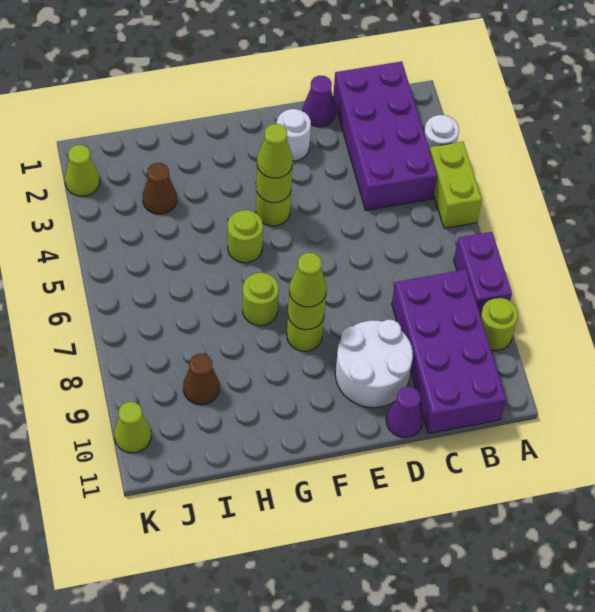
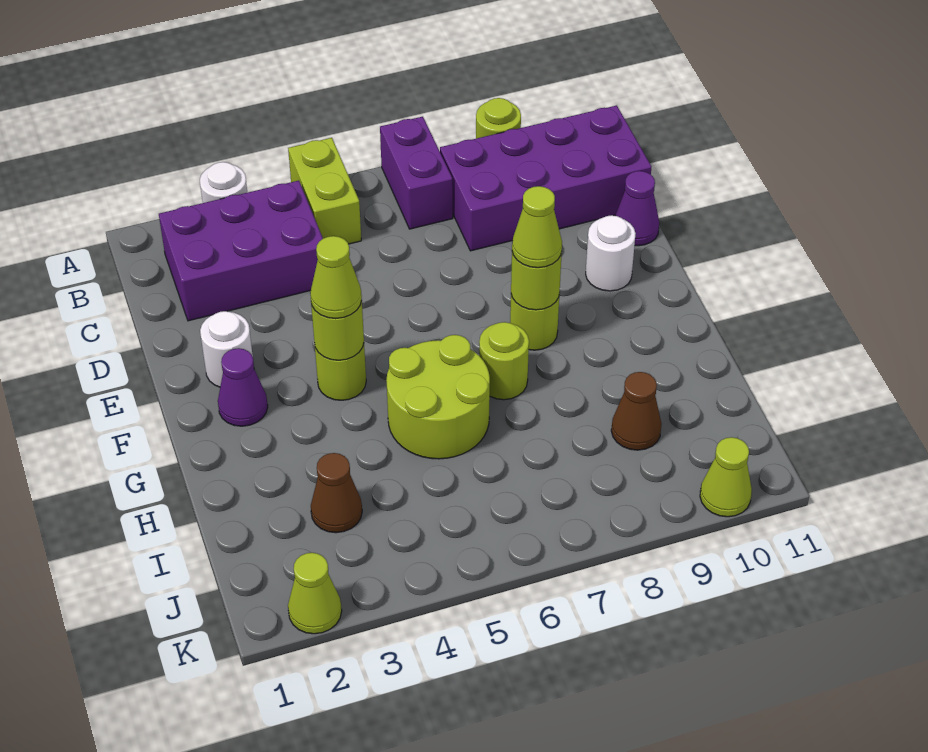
lime brick A4:A5 level 1 -> lime brick A5:B5 level 1
purple brick A7:A8 level 1 -> purple brick A7:B7 level 1
purple brick B1:C4 level 1 -> purple brick B2:C4 level 1
purple cone D1 level 1 -> purple cone F2 level 1
white round brick D9:E10 level 1 -> white round brick E10 level 1
lime round brick G5 level 1 -> lime round brick G5:H6 level 1

